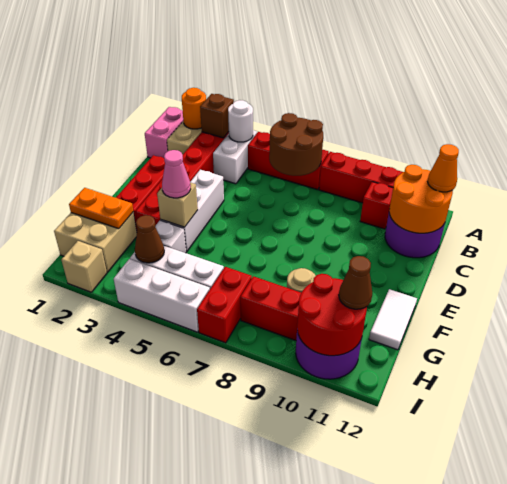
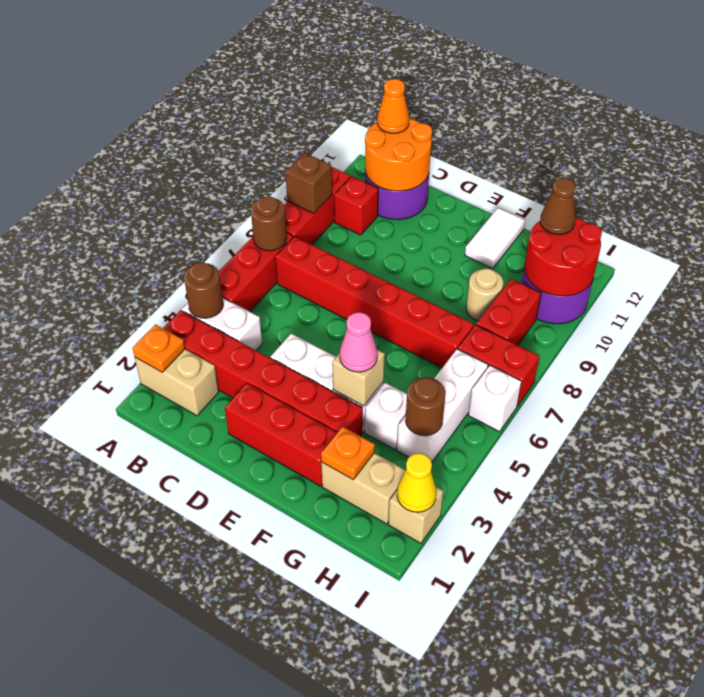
pink brick A1:B1 level 1 -> none
orange round brick A2 level 2 -> orange plate A2 level 2
brown brick A3 level 2 -> brown brick A9 level 2
white round brick A4 level 2 -> brown round brick A4 level 2
brown round brick A6:B7 level 2 -> brown round brick A7 level 2
none -> red brick B7:G7 level 1
white tile F12:G12 level 1 -> white tile F11:F12 level 1
tan brick G1:H2 level 1 -> tan brick G2:H2 level 1
orange plate G1:G2 level 2 -> orange plate G2 level 2
brown cone H4 level 2 -> brown round brick H4 level 2
none -> yellow cone I2 level 2
white brick I4:I6 level 1 -> white brick I6 level 1

